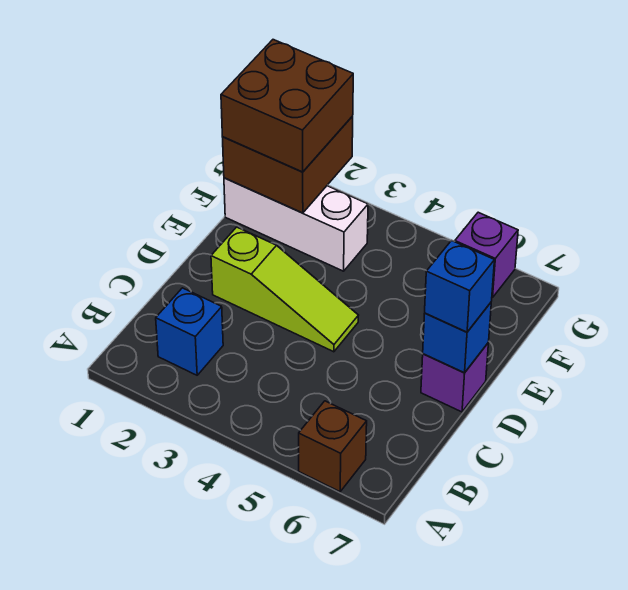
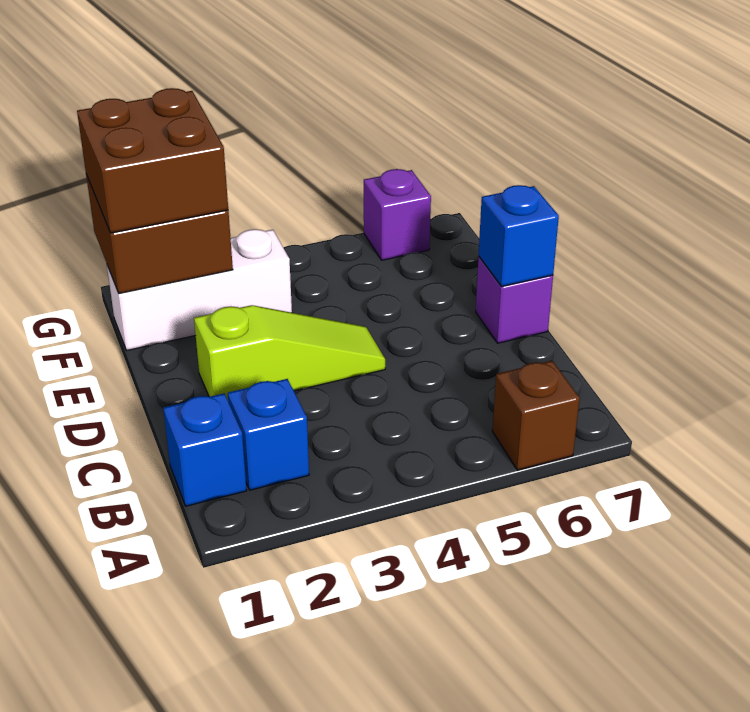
blue brick D7 level 3 -> blue brick B1 level 1

